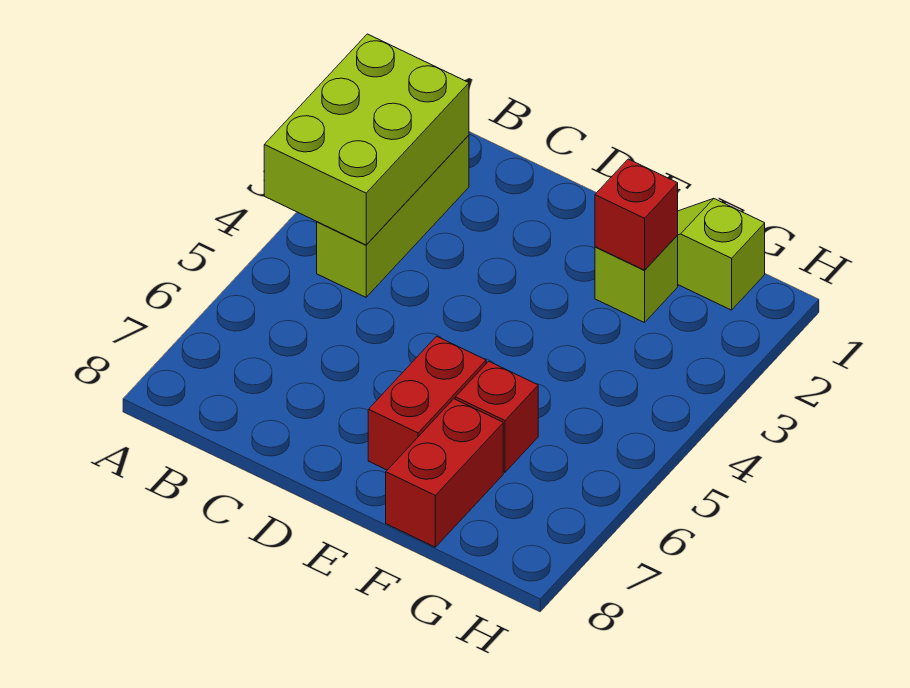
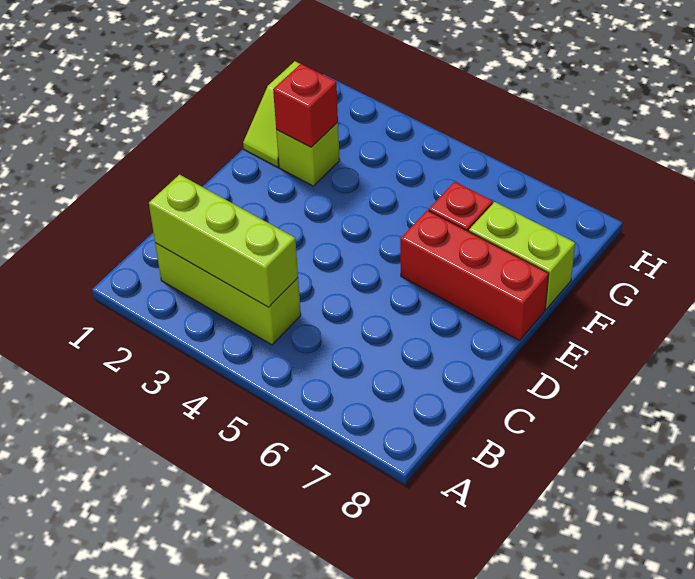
lime brick A2:B4 level 2 -> lime brick B2:B4 level 2
red brick E6:E7 level 1 -> red brick E6:E8 level 1
red brick F7:F8 level 1 -> lime brick F7:F8 level 1

